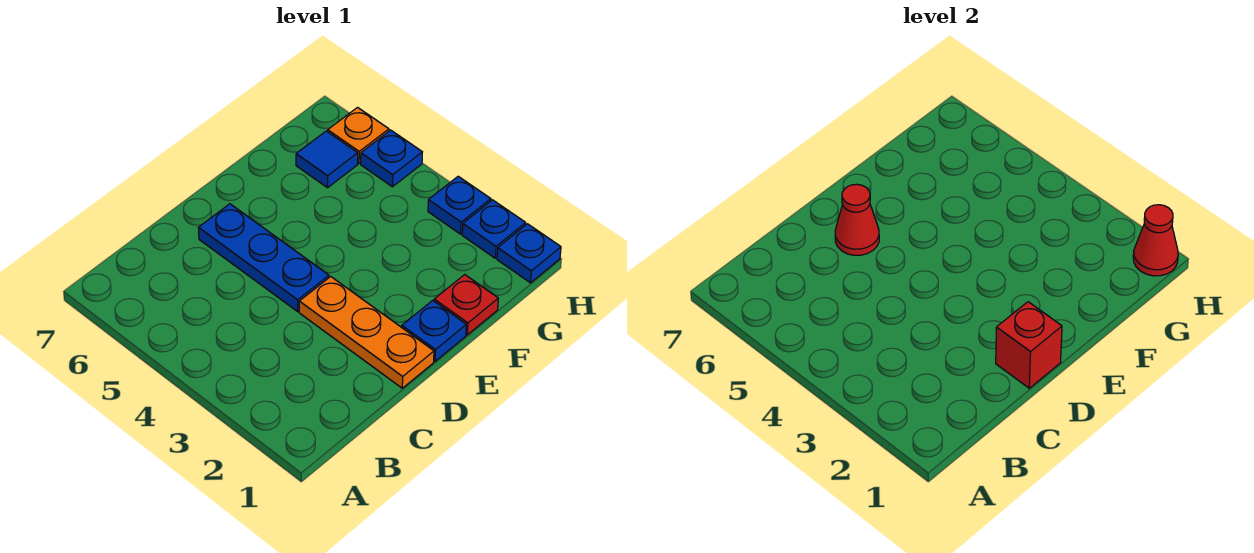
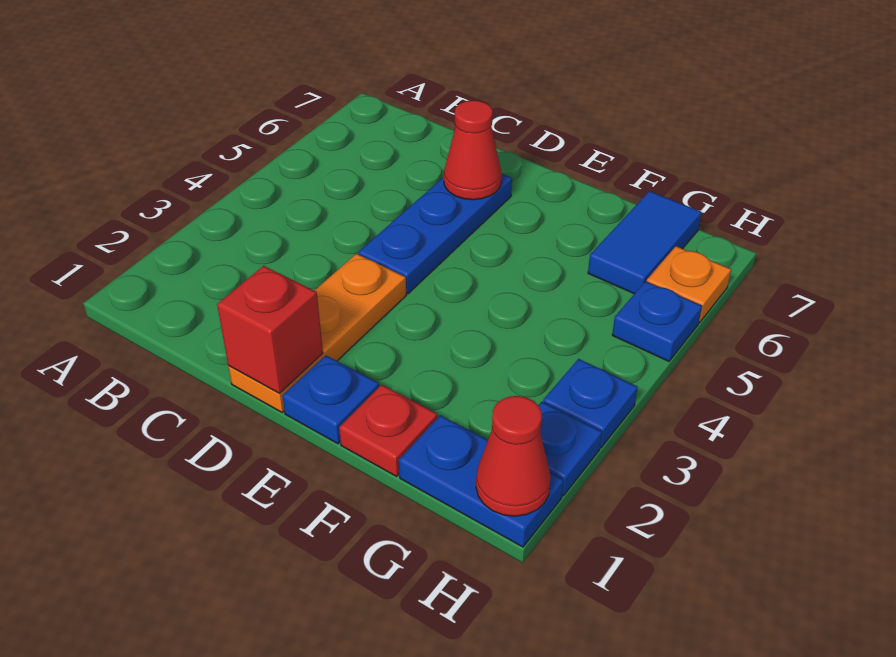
blue tile G6 level 1 -> blue tile G6:G7 level 1
blue plate H1 level 1 -> blue plate G1:H1 level 1

